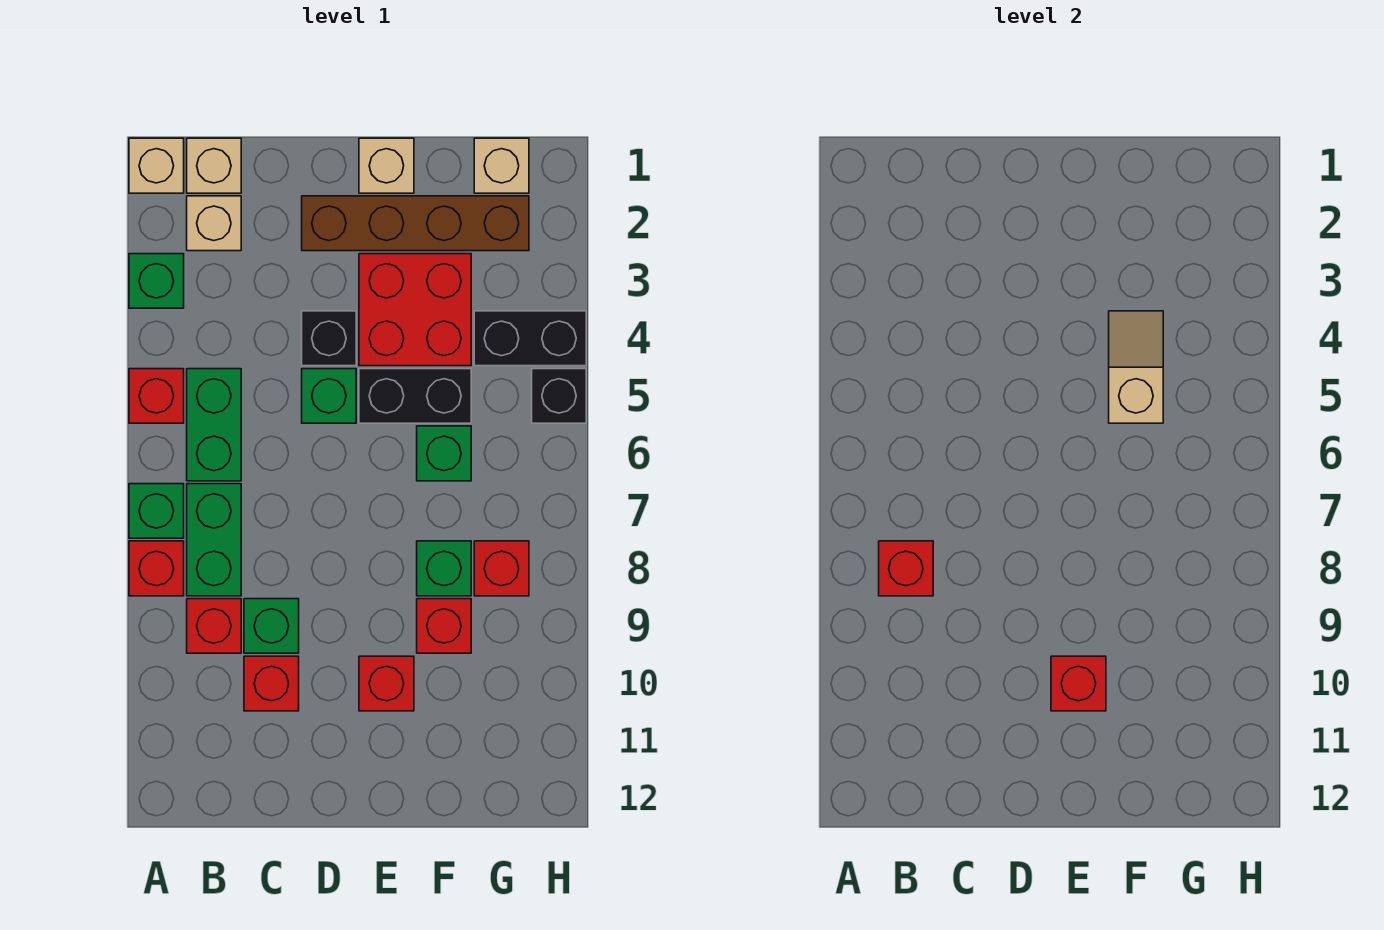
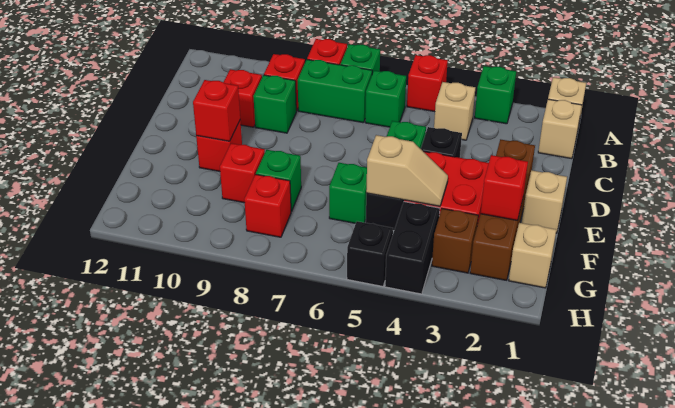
tan brick B2 level 1 -> tan brick B4 level 1
green brick B5:B6 level 1 -> green brick B6 level 1
red brick B8 level 2 -> red brick F2 level 2
none -> brown brick G3 level 1

